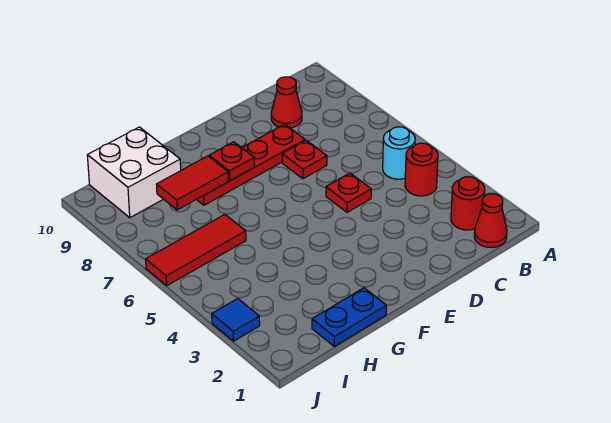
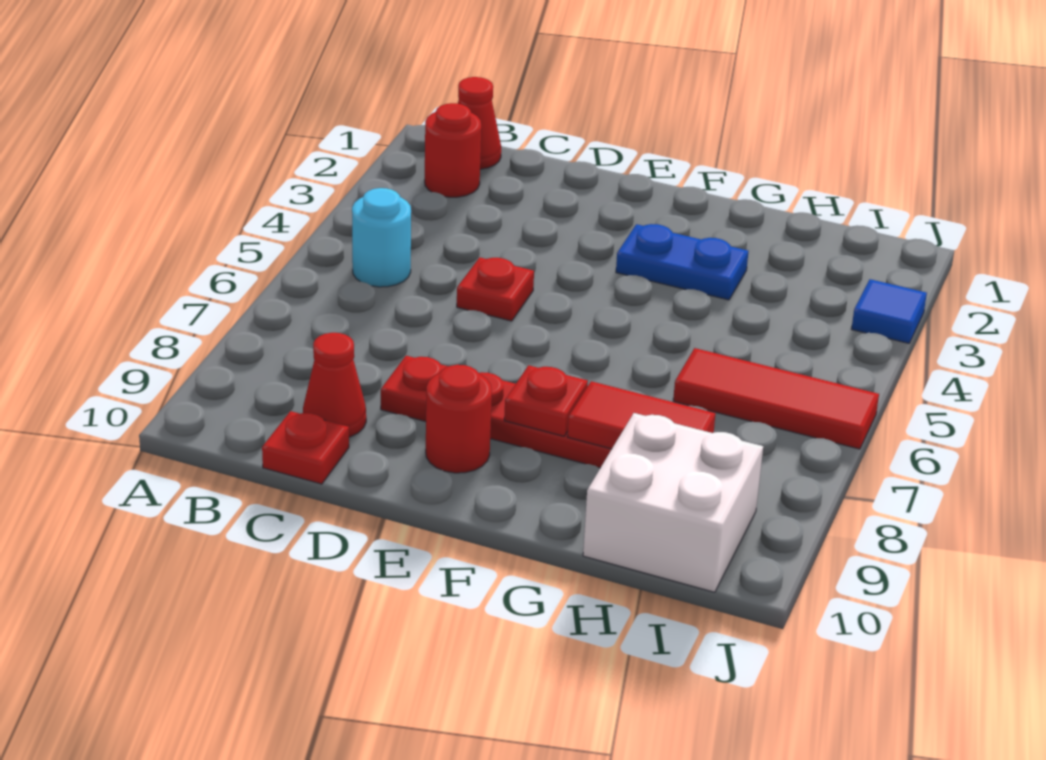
red round brick B4 level 1 -> red round brick E9 level 1
red plate D7 level 1 -> red plate C10 level 1
blue plate G1:H1 level 1 -> blue plate F3:G3 level 1

